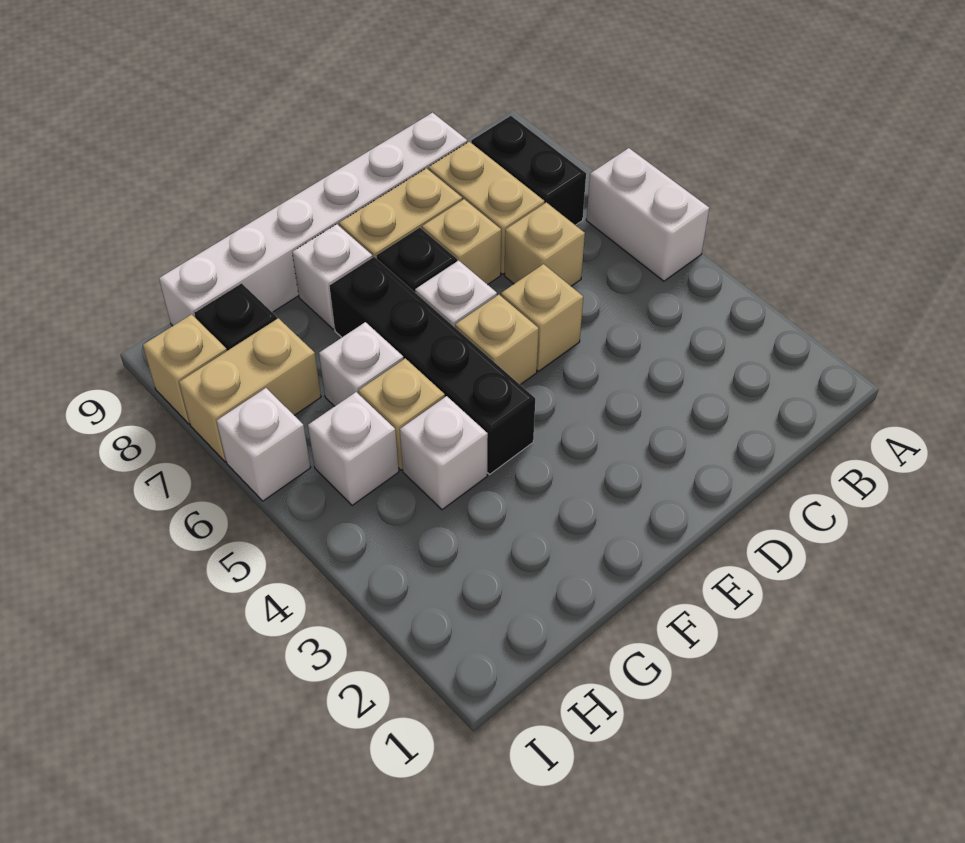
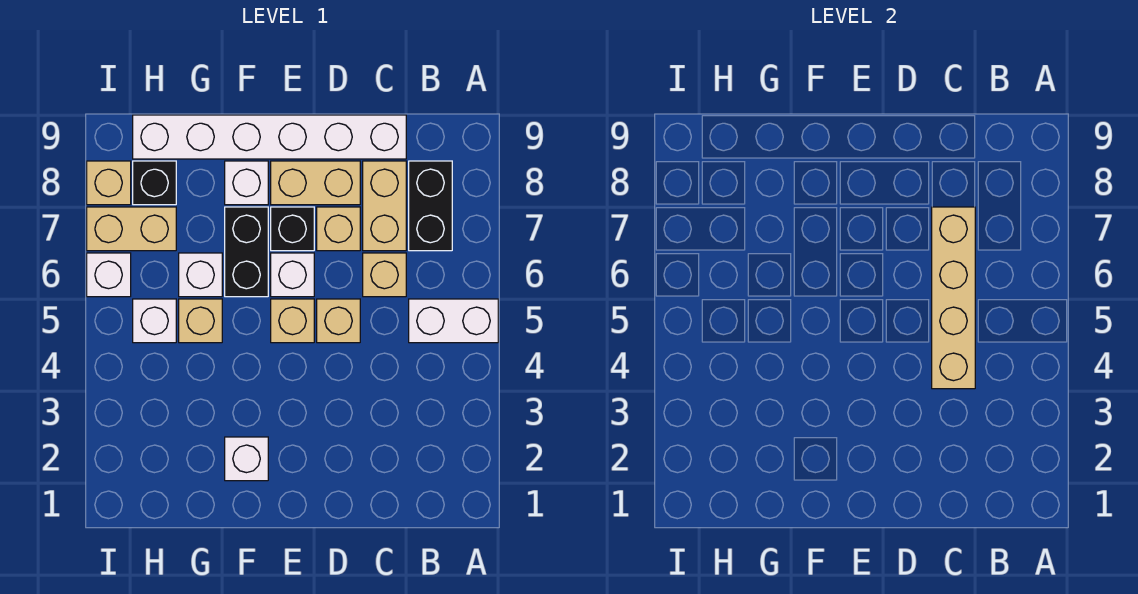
white brick A5:A6 level 1 -> white brick A5:B5 level 1
none -> tan brick C4:C7 level 2
black brick F4:F7 level 1 -> black brick F6:F7 level 1
white brick G4 level 1 -> white brick F2 level 1

